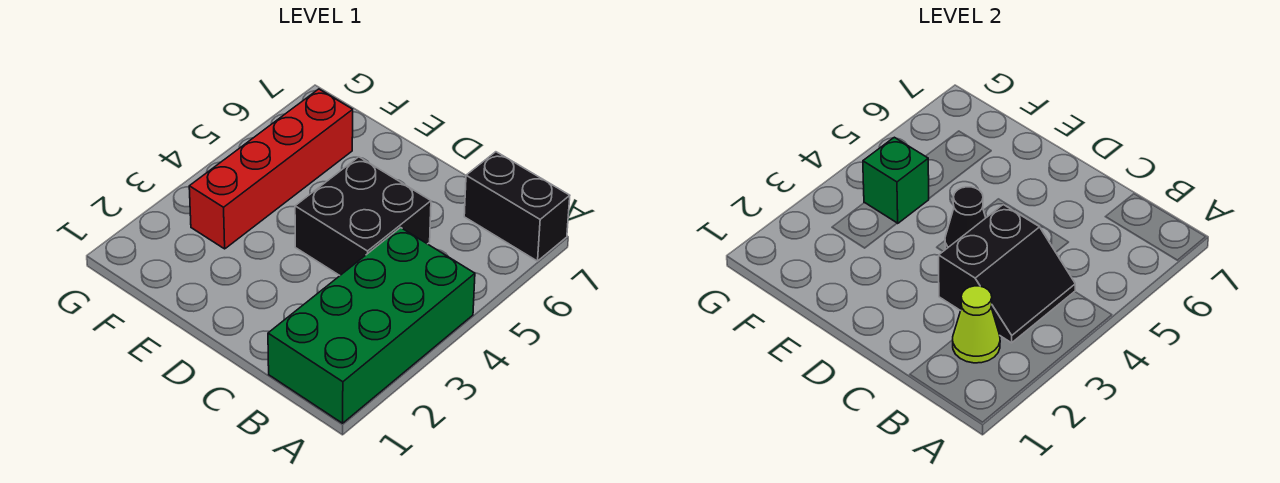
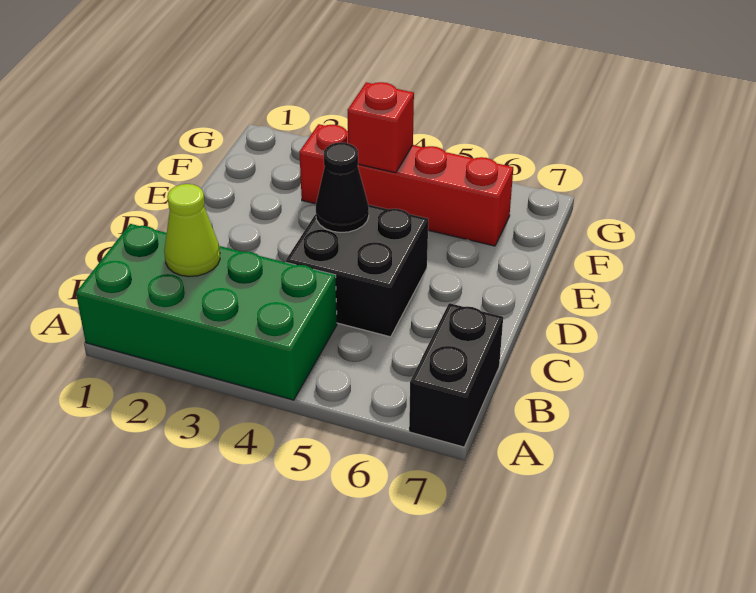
black slope B3:C4 level 2 top C -> none
green brick F4 level 2 -> red brick F4 level 2

